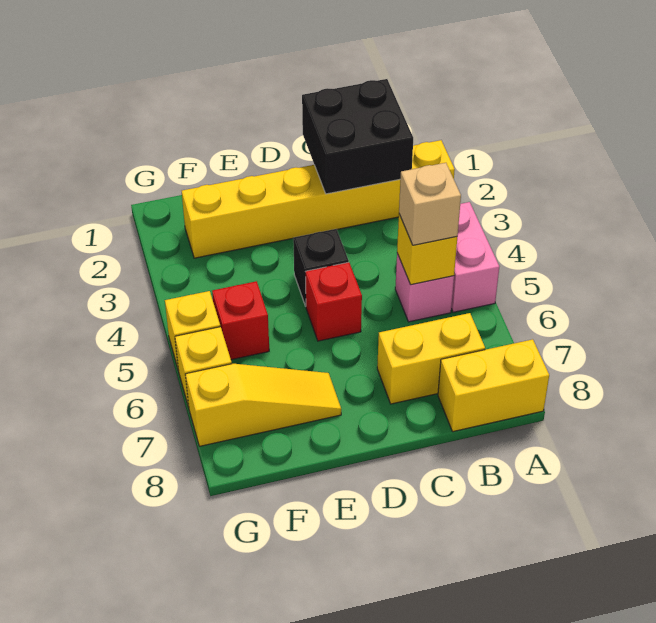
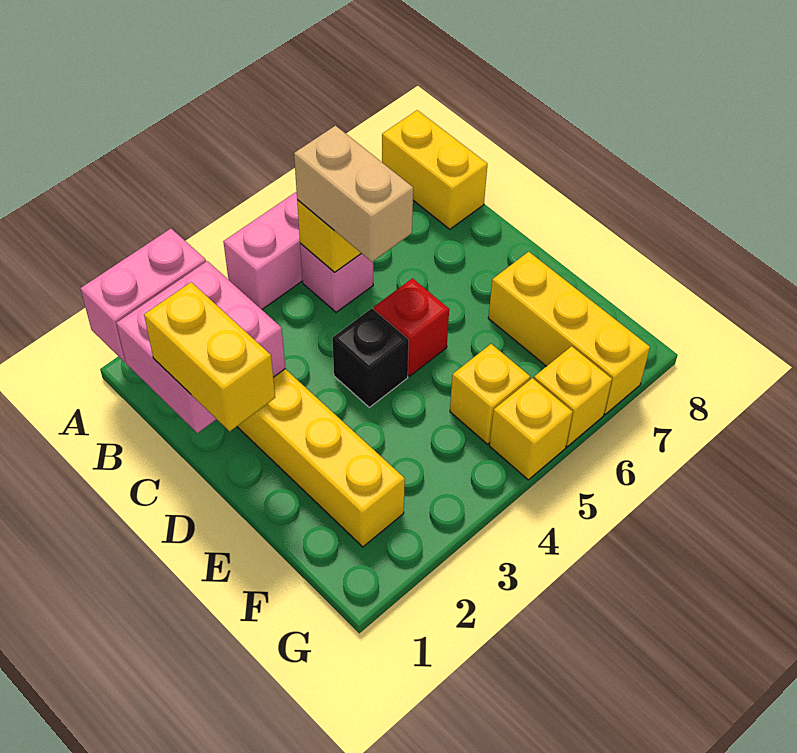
none -> pink brick A1:A2 level 2
black brick B1:C2 level 2 -> pink brick B1:C2 level 2
tan brick B5 level 3 -> tan brick B5:C5 level 3
yellow brick B7:C7 level 1 -> yellow brick C1:D1 level 3
yellow slope E7:G7 level 1 top G -> yellow brick E7:G7 level 1
red brick F5 level 1 -> yellow brick F5 level 1

